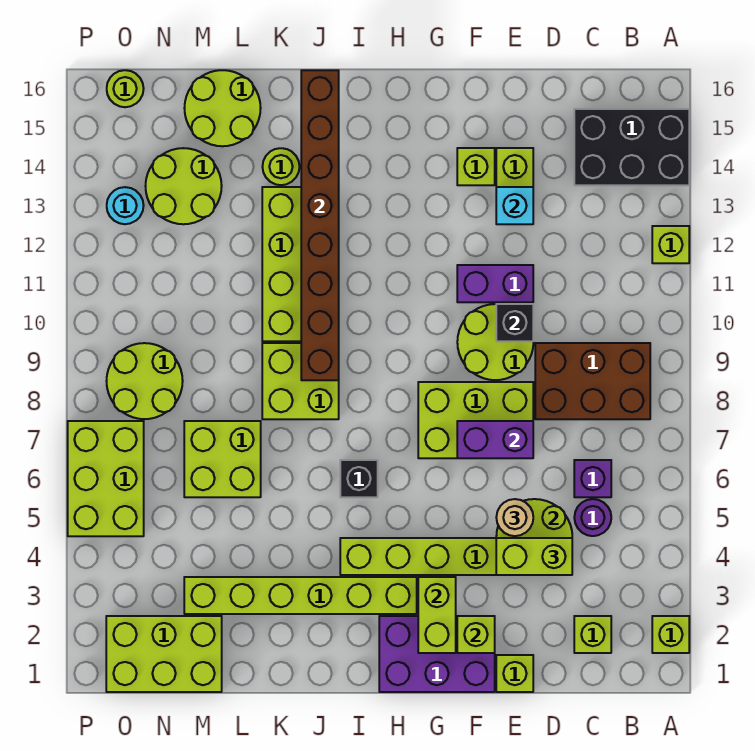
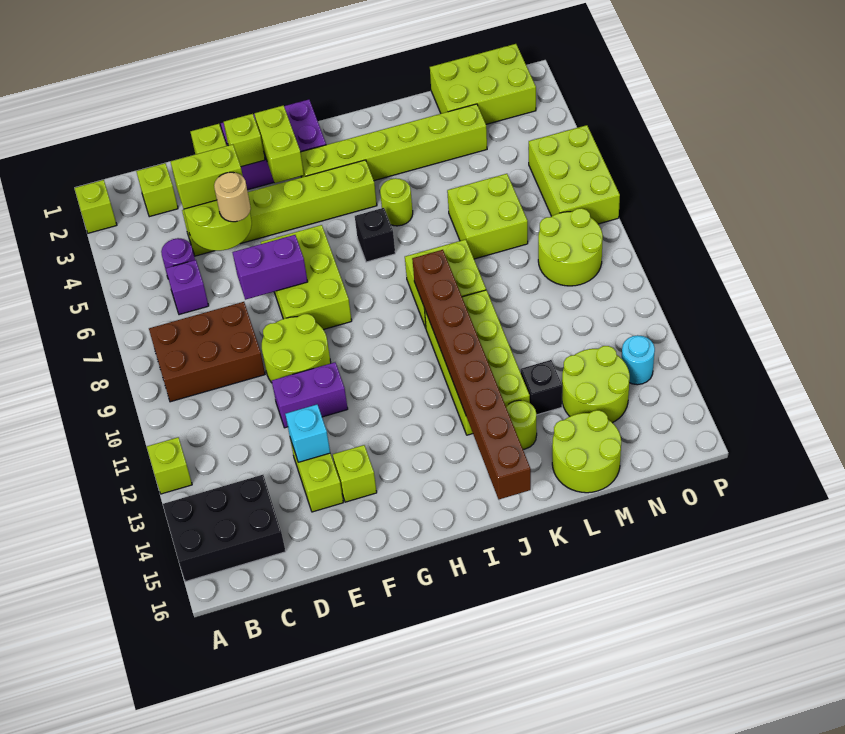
lime brick E7:G8 level 1 -> lime brick F6:G8 level 1
black brick E10 level 2 -> black brick L13 level 1
lime round brick O16 level 1 -> lime round brick J5 level 1

